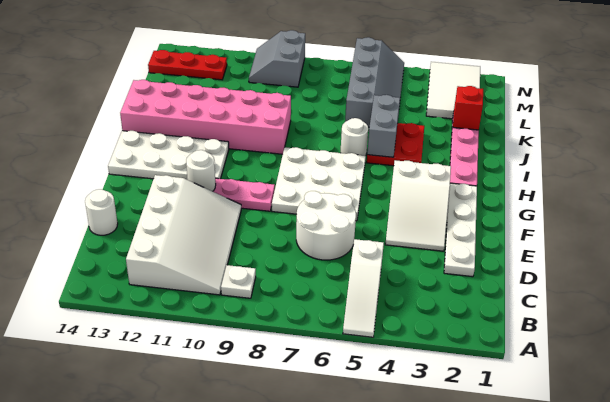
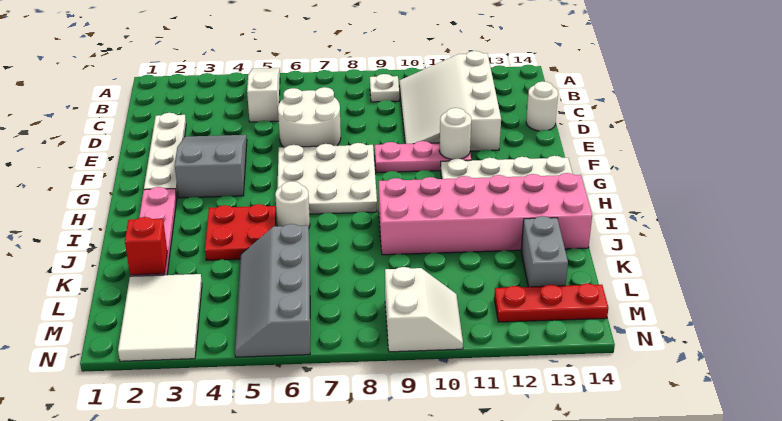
white slope E3:G4 level 1 top G -> grey slope E3:G4 level 1 top G
grey brick I5:J5 level 2 -> grey brick K13:L13 level 1
grey slope M9:N10 level 1 top 9 -> white slope M9:N10 level 1 top 9

